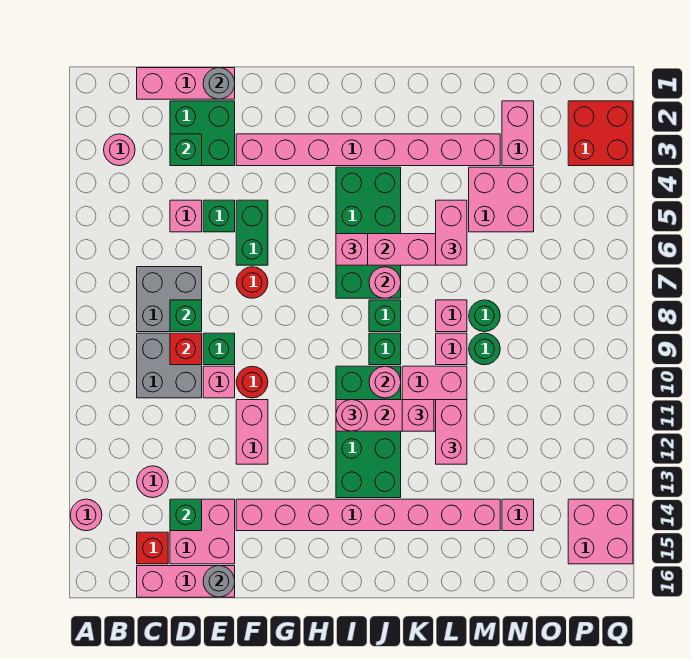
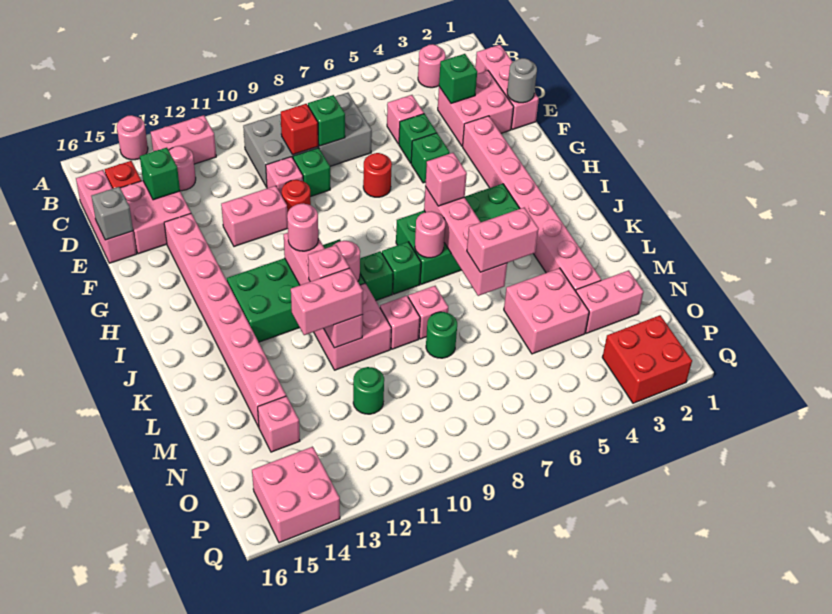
none -> pink brick B12:B13 level 1
green brick D2:E3 level 1 -> pink brick D2:E3 level 1
grey round brick E16 level 2 -> grey brick E16 level 2
green brick F5:F6 level 1 -> green brick F5 level 1
green round brick M9 level 1 -> green round brick N11 level 1

